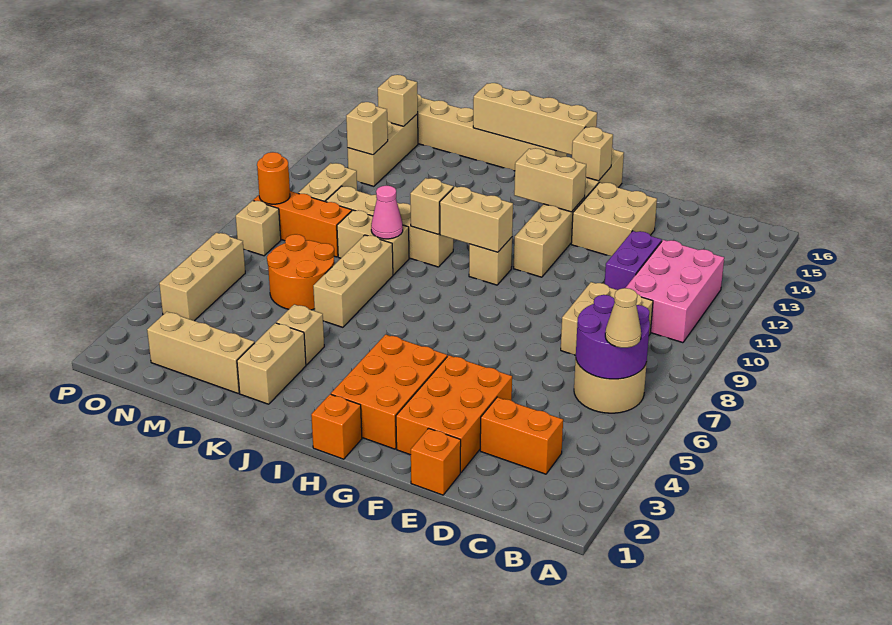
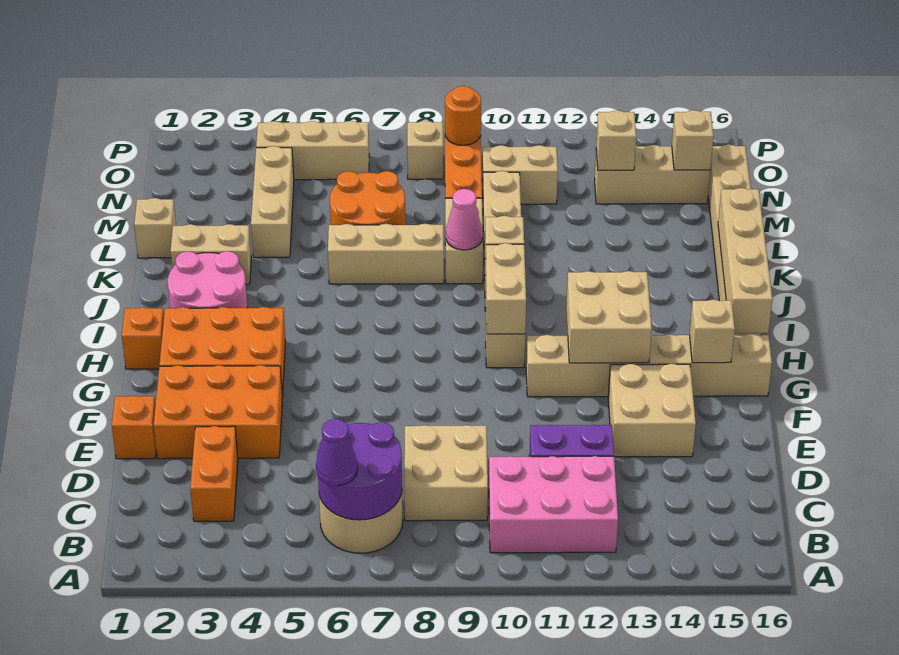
tan cone B6 level 3 -> purple cone B6 level 3
tan brick G13:H13 level 2 -> tan brick G12:H13 level 2
none -> pink round brick I2:J3 level 1
tan brick K4 level 1 -> tan brick L1 level 1
tan brick L2:N2 level 1 -> tan brick L4:N4 level 1

